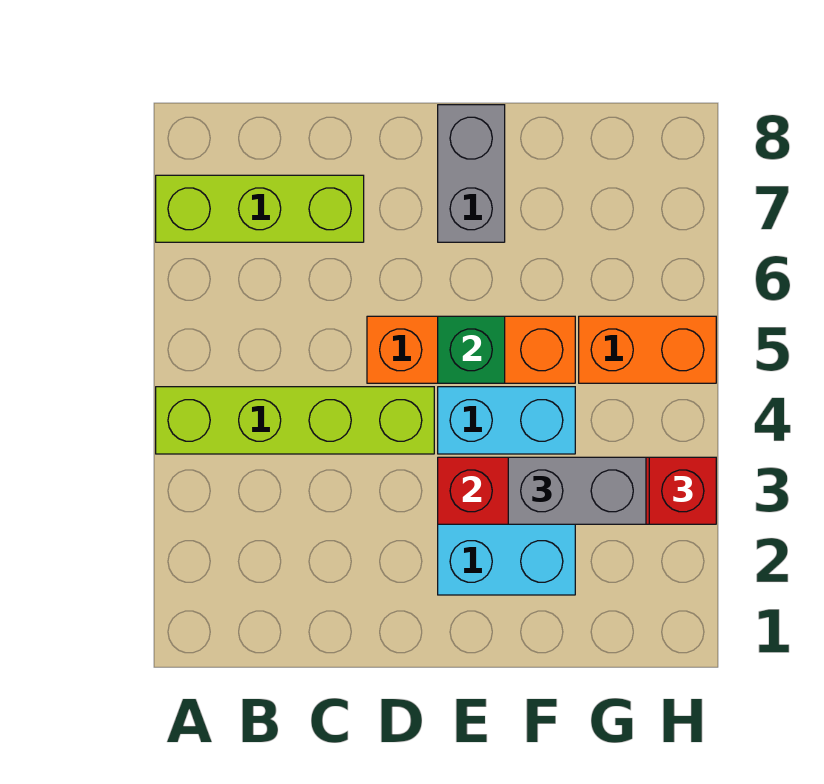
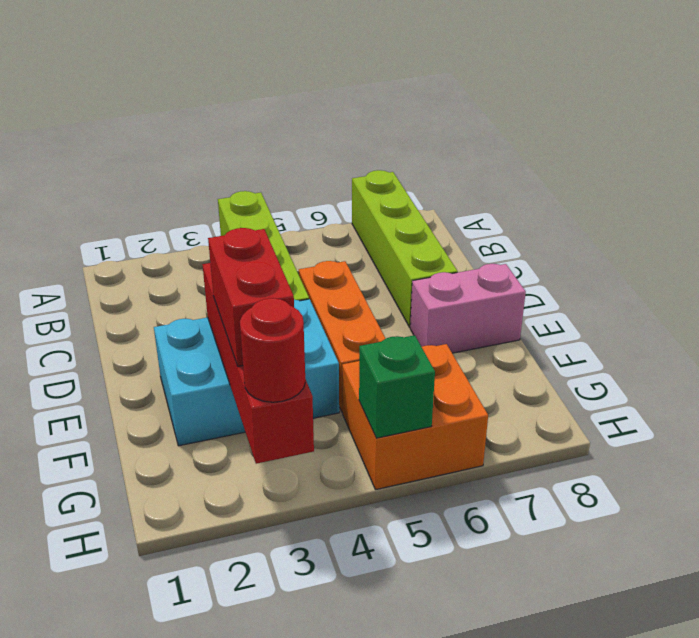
lime brick A7:C7 level 1 -> lime brick A7:D7 level 1
green brick E5 level 2 -> green brick H5 level 2
grey brick E7:E8 level 1 -> pink brick E7:E8 level 1
grey brick F3:G3 level 3 -> red brick F3:G3 level 3
orange brick G5:H5 level 1 -> orange brick G5:H6 level 1
red brick H3 level 3 -> red round brick H3 level 3

